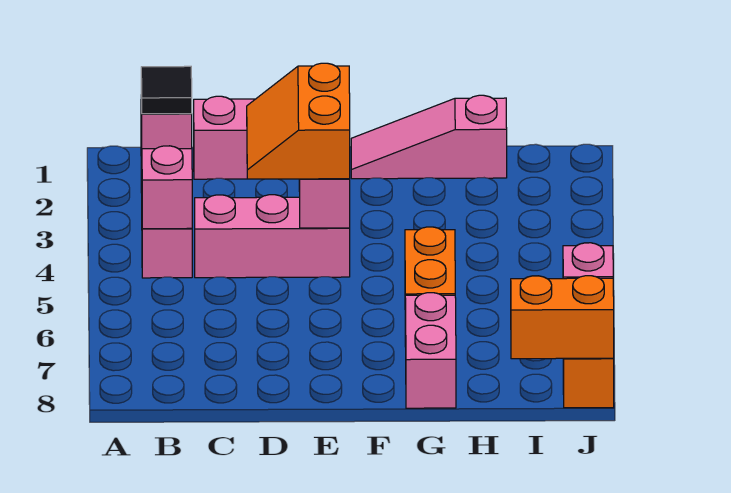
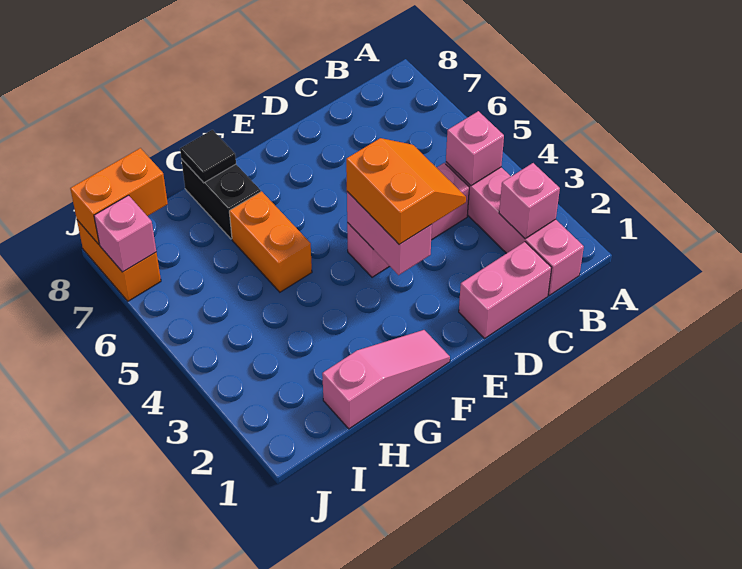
black tile B2 level 3 -> black tile G8 level 2
pink brick G7:G8 level 1 -> black brick G7:G8 level 1

